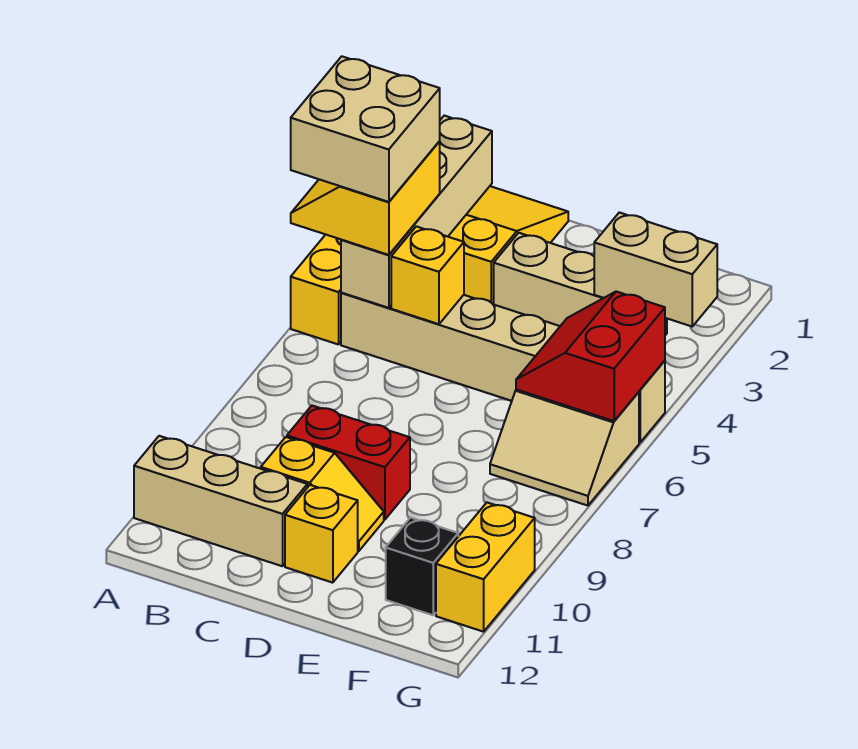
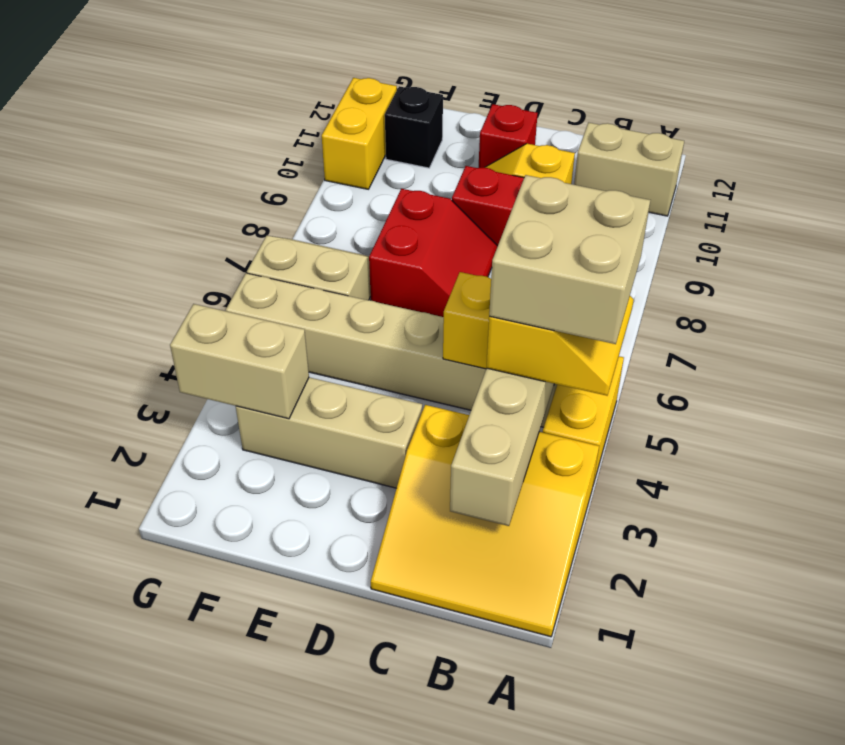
tan brick A11:C11 level 1 -> tan brick A11:B11 level 1
yellow brick D11 level 1 -> red brick D11 level 1
red slope F5:G6 level 2 top G -> red slope D7:E8 level 1 top E

